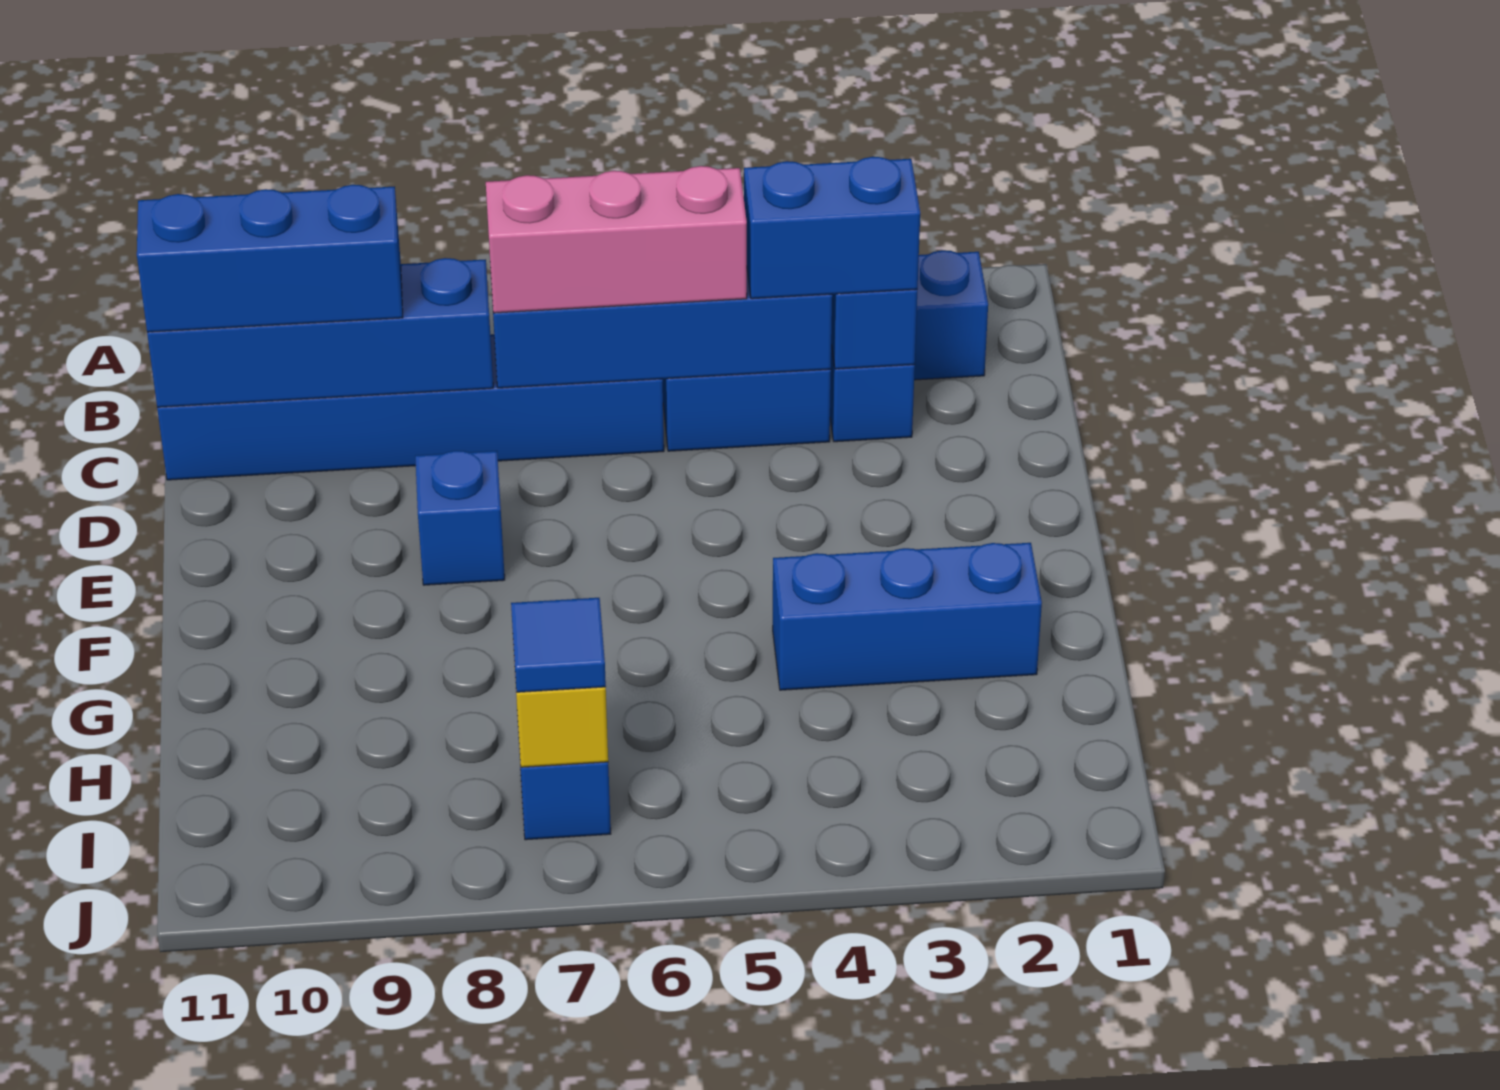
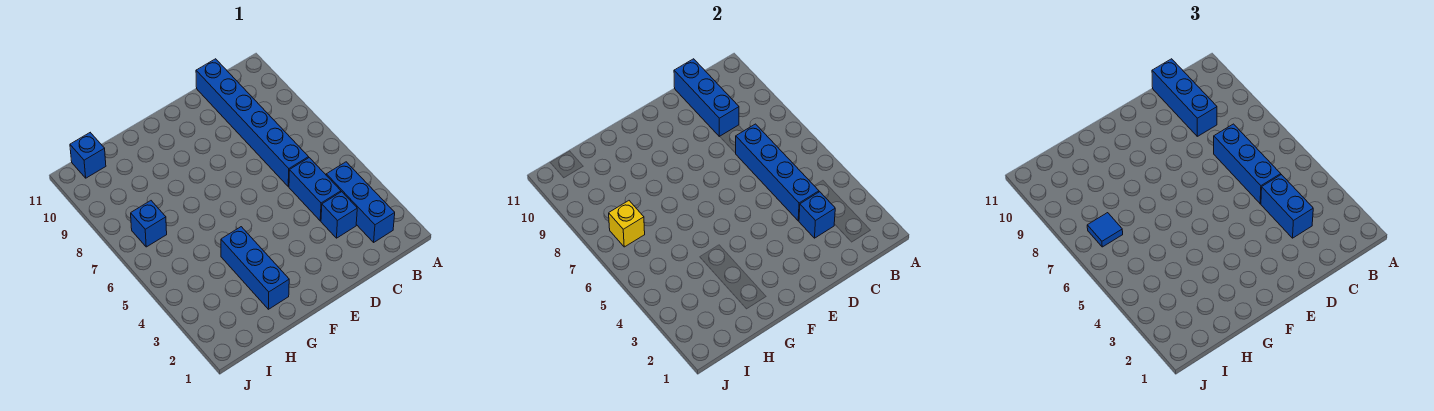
pink brick C5:C7 level 3 -> blue brick C5:C7 level 3
blue brick C8:C11 level 2 -> blue brick C9:C11 level 2
blue brick E8 level 1 -> blue brick I11 level 1

